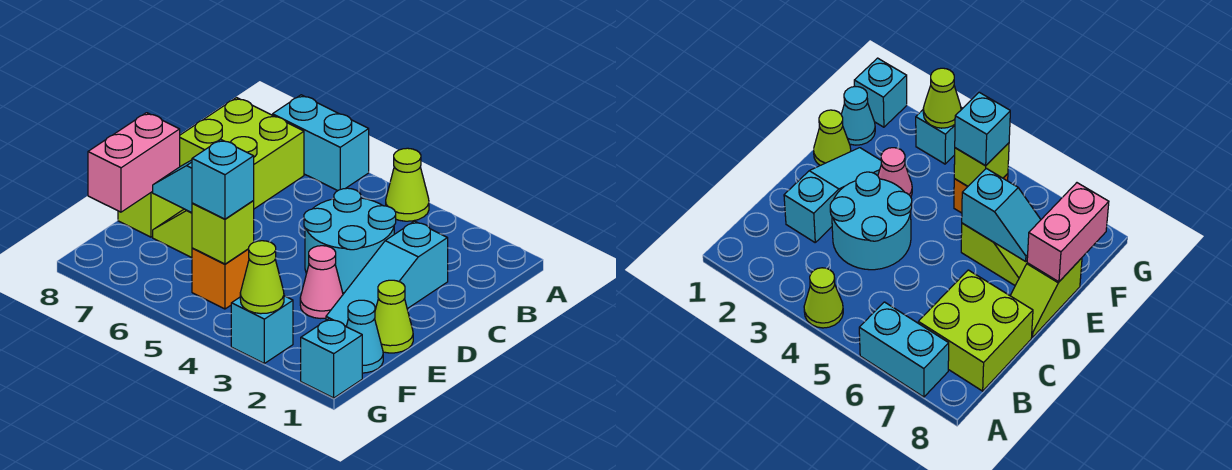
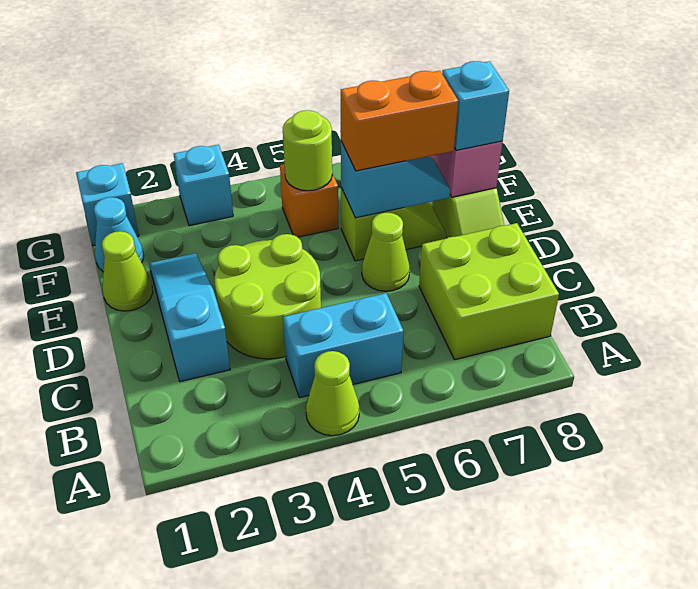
cyan brick A6:A7 level 1 -> cyan brick B4:B5 level 1
cyan round brick C3:D4 level 1 -> lime round brick C3:D4 level 1
pink cone E3 level 1 -> none
none -> orange brick E6:E7 level 3
lime brick F5 level 2 -> lime round brick F5 level 2
cyan brick F5 level 3 -> cyan brick E8 level 3
lime cone G3 level 2 -> lime cone D6 level 1

